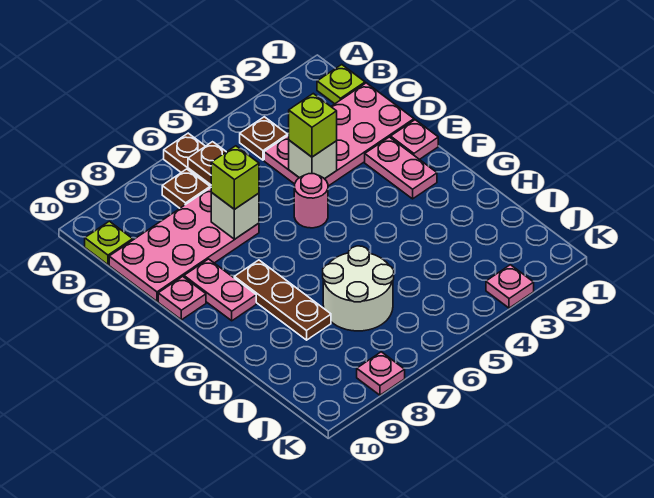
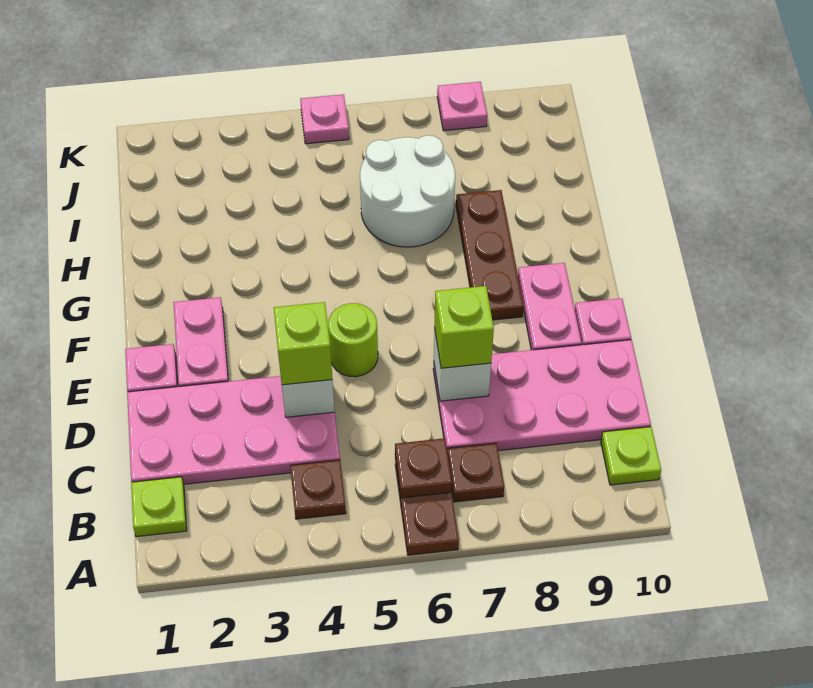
pink round brick E5 level 1 -> lime round brick E5 level 1
pink plate K3 level 1 -> pink plate K5 level 1

